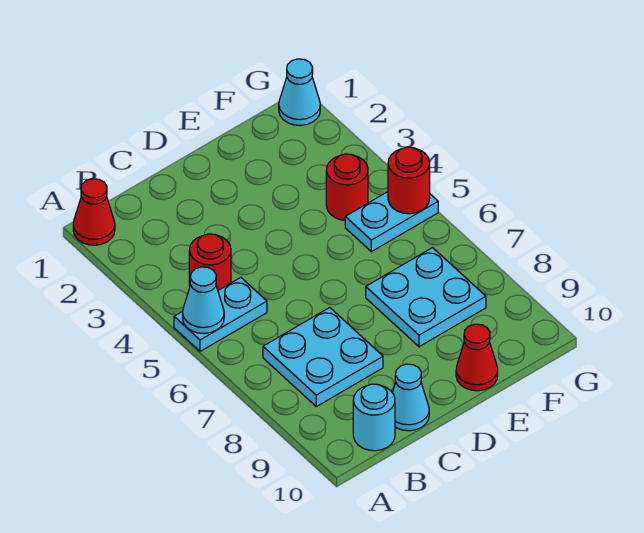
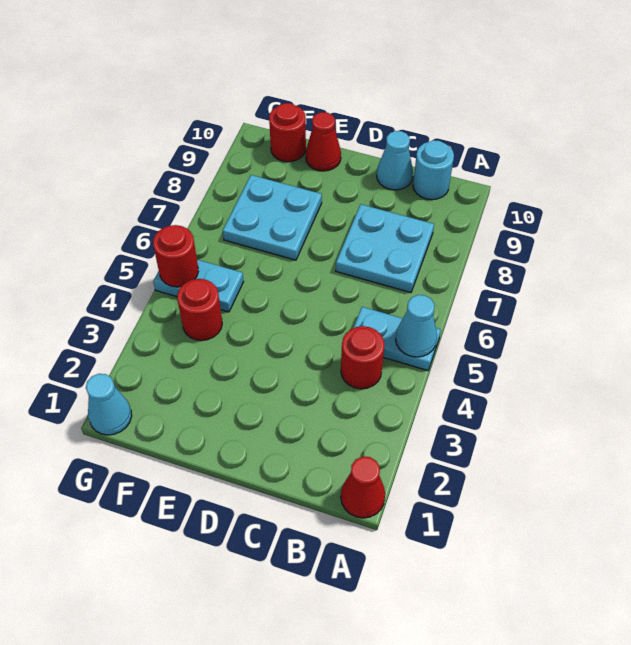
none -> red round brick F10 level 1

